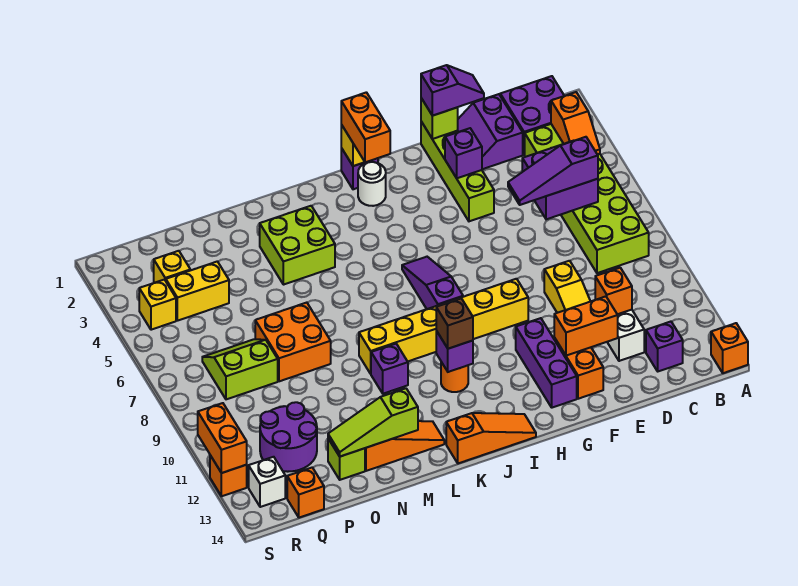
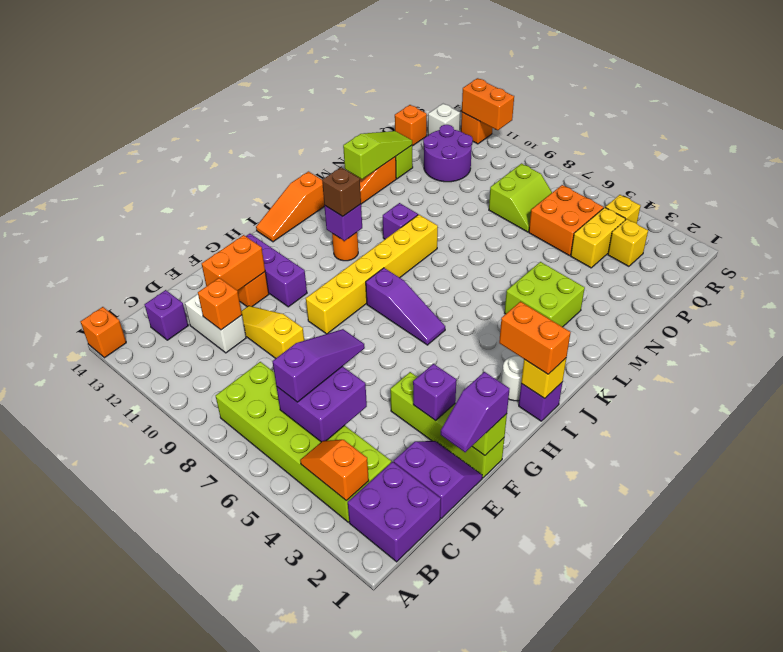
orange brick N7:O8 level 1 -> orange brick P5:Q6 level 1

